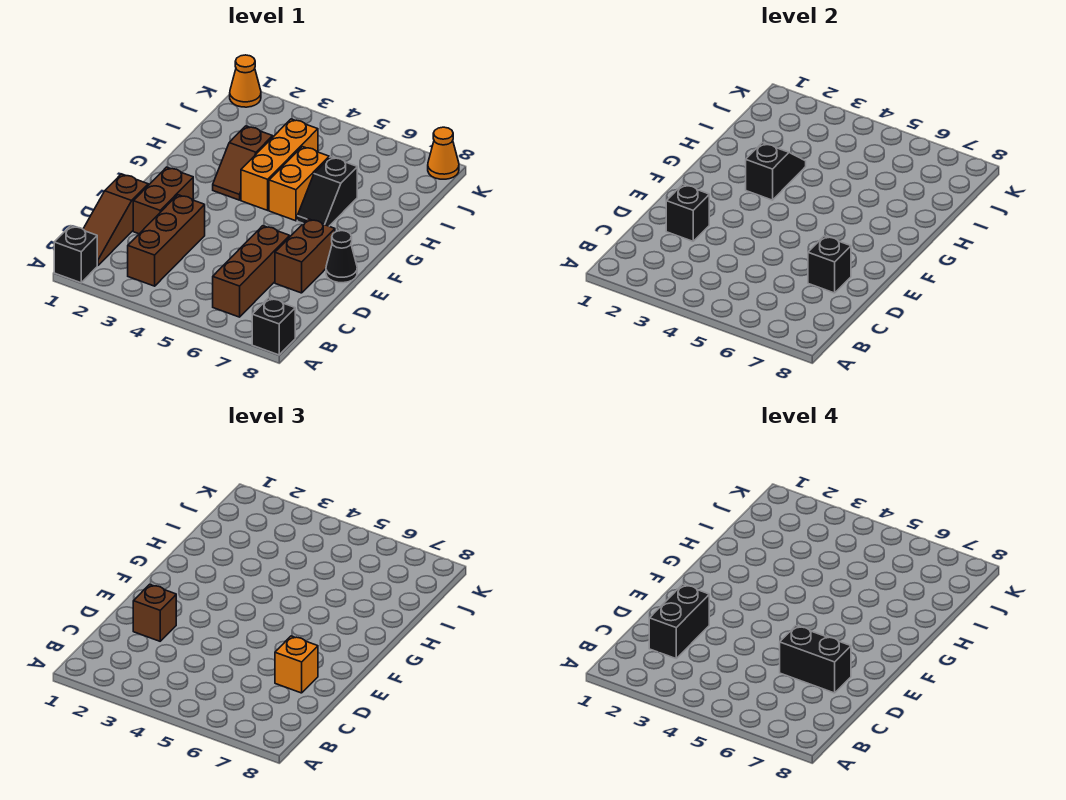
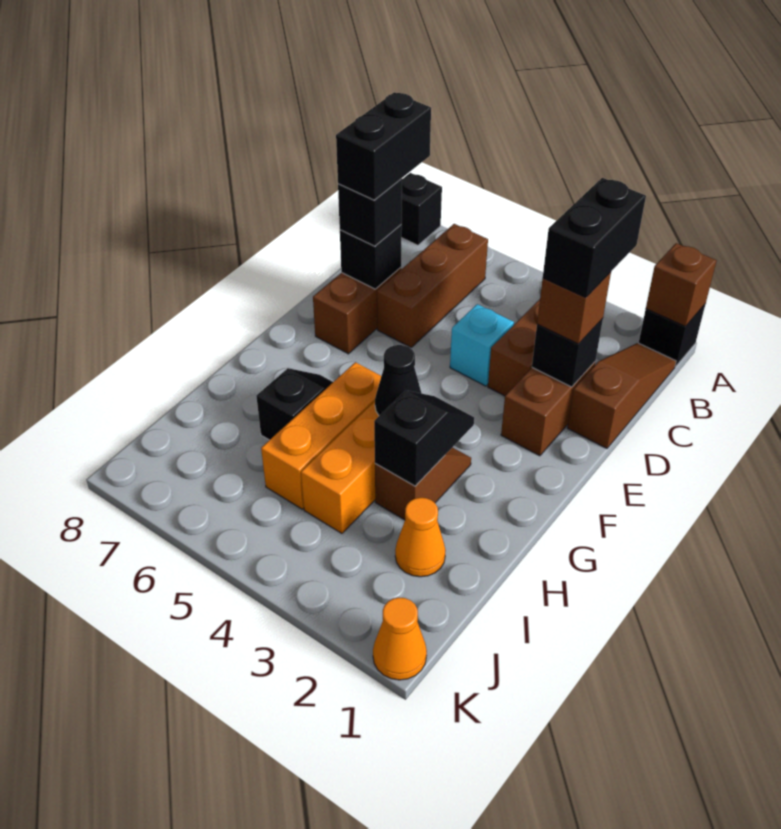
none -> brown brick A1 level 2
none -> cyan brick D4 level 1
black brick D6:D7 level 4 -> black brick C7:D7 level 4
orange brick D7 level 3 -> black brick D7 level 3
black cone E8 level 1 -> black cone G4 level 2
black slope G3:H3 level 2 top G -> black slope G3:H3 level 2 top H
orange brick G5:H5 level 1 -> orange brick G5:I5 level 1
orange cone K8 level 1 -> orange cone I2 level 1

